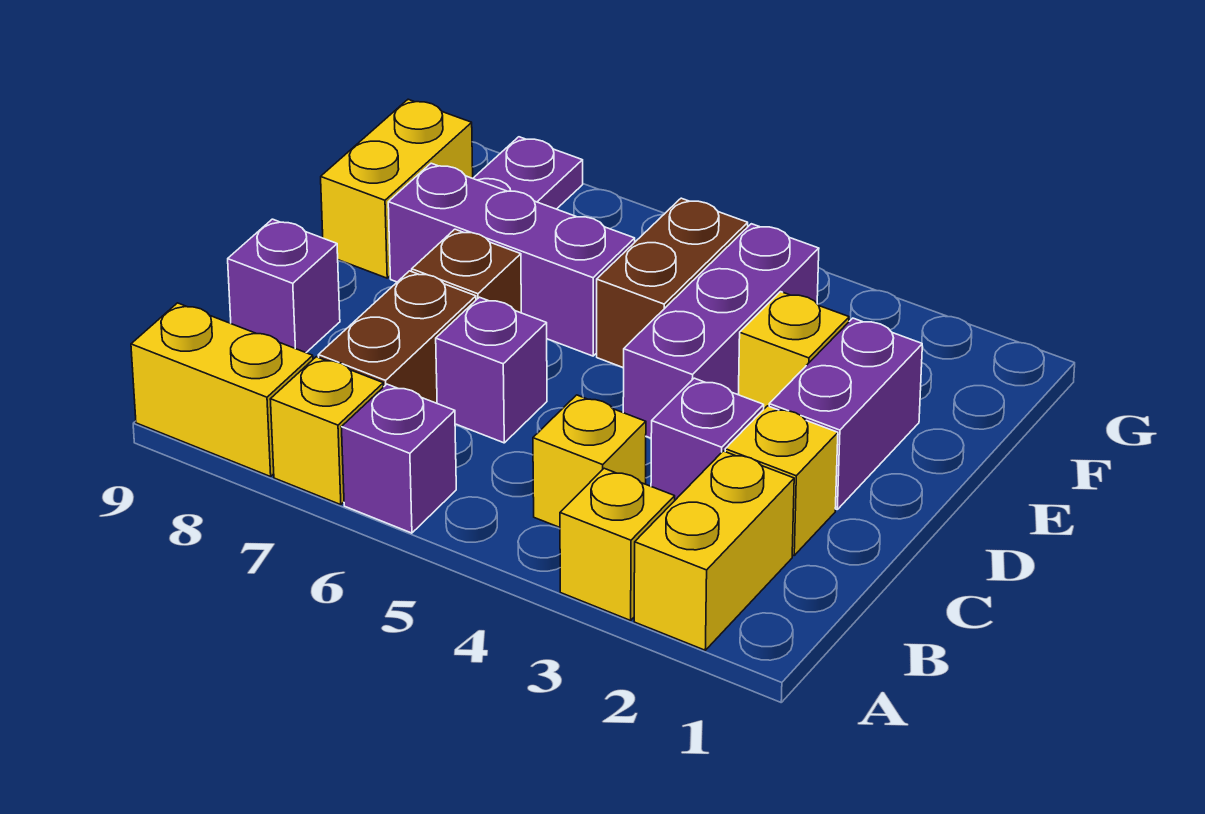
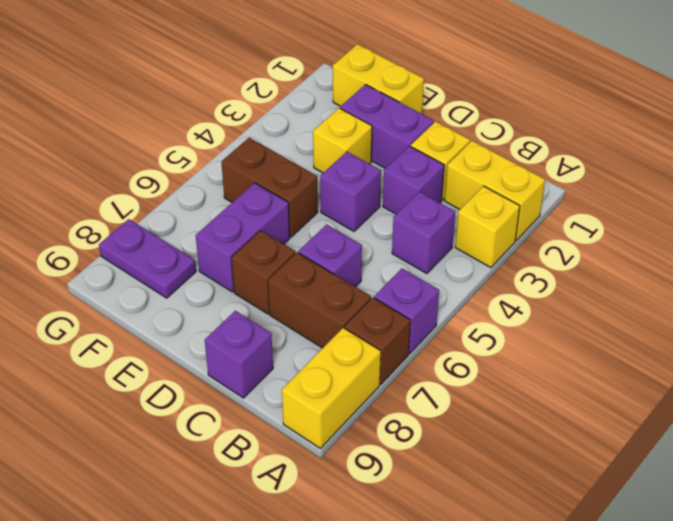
yellow brick A7 level 1 -> brown brick A7 level 1
yellow brick B4 level 1 -> purple brick B4 level 1
purple brick D4:F4 level 1 -> purple brick D4 level 1
purple brick E6:E8 level 1 -> purple brick E6:E7 level 1
yellow brick E9:F9 level 1 -> yellow brick E1:F1 level 1

